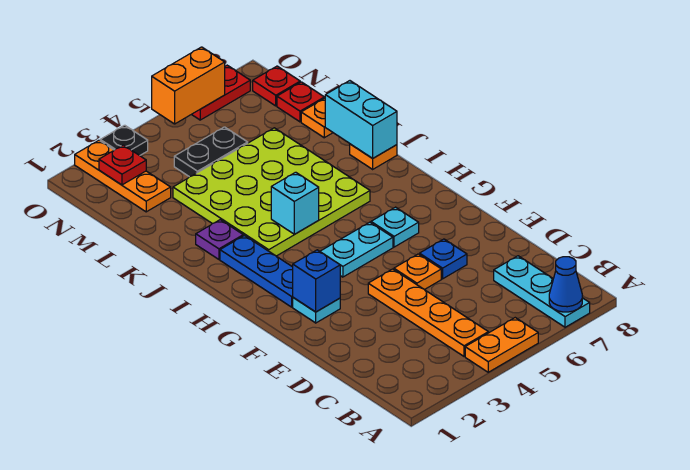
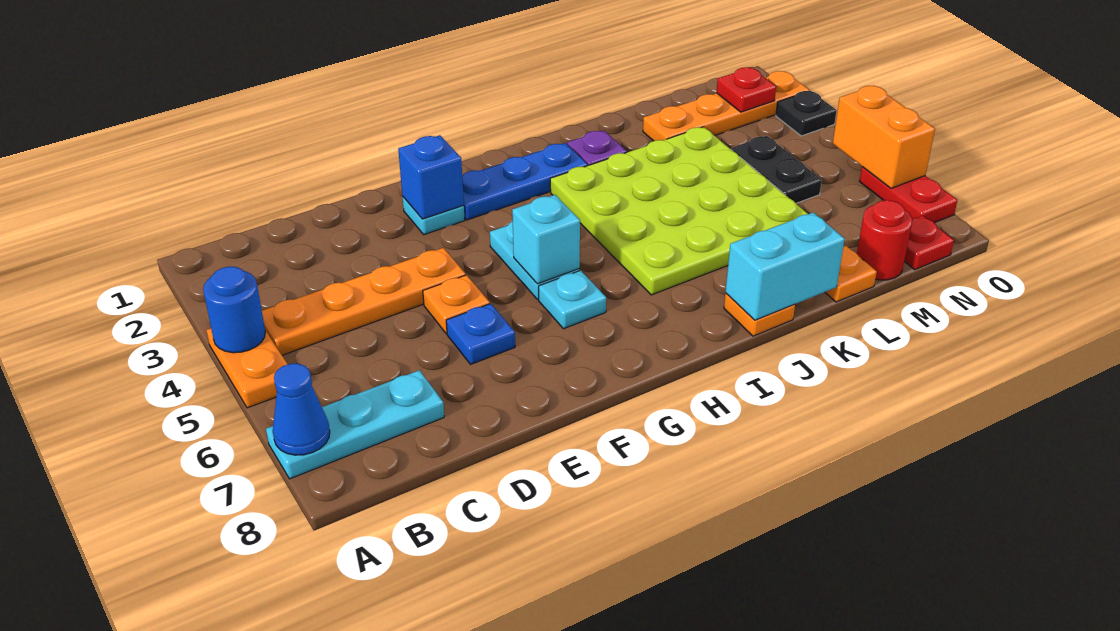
none -> blue round brick A4 level 2
cyan brick I4 level 2 -> cyan brick G5 level 2
orange plate M2:O2 level 1 -> orange plate L2:O2 level 1
red plate M8 level 1 -> red round brick M8 level 1

